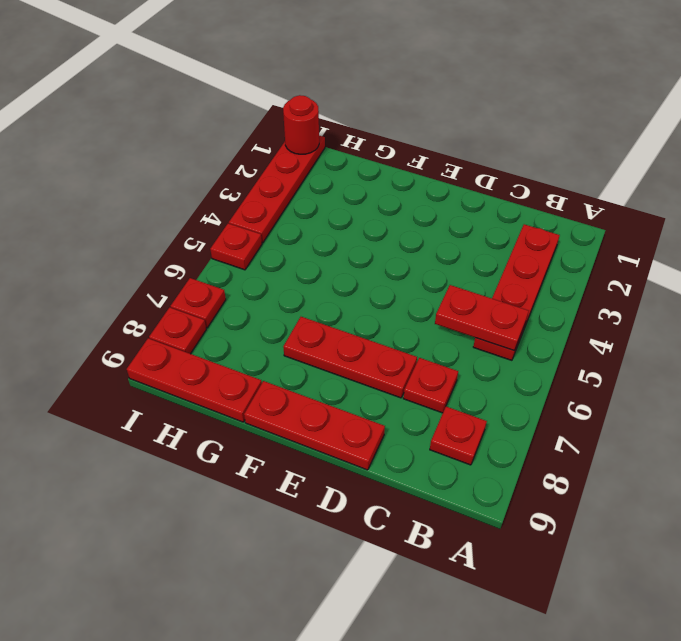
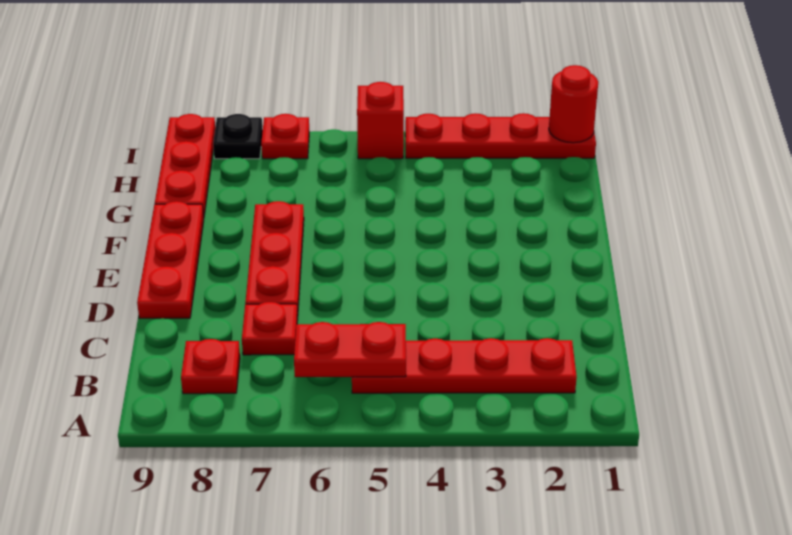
red plate B5:C5 level 2 -> red plate B5:B6 level 2
red plate I5 level 1 -> red brick I5 level 1
red plate I8 level 1 -> black plate I8 level 1

